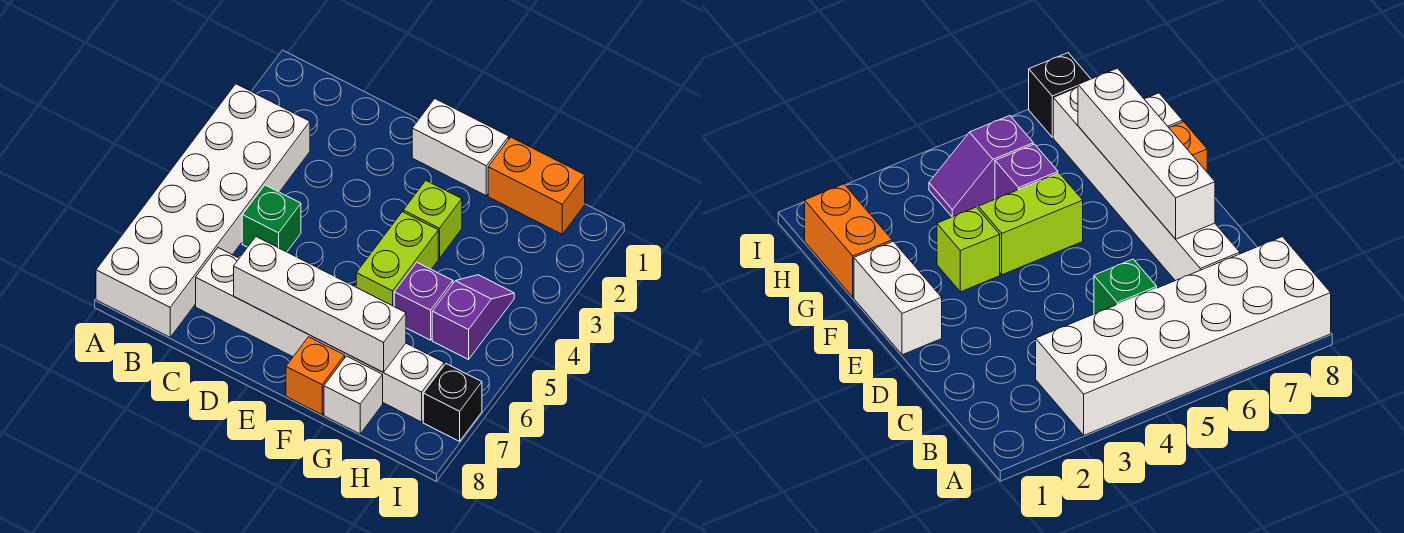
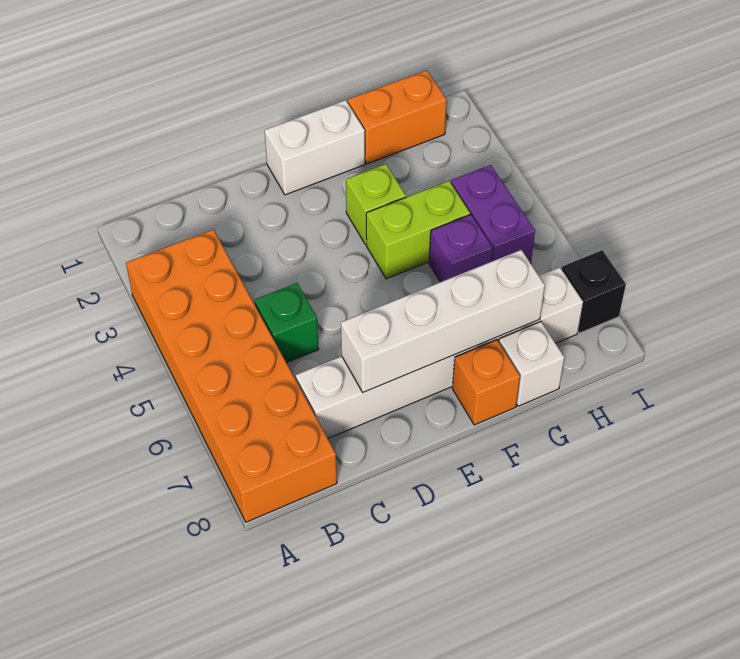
white brick A3:B8 level 1 -> orange brick A3:B8 level 1
lime brick F4:F5 level 1 -> lime brick F4:G4 level 1
purple slope H4:H5 level 1 top 5 -> purple brick H4:H5 level 1

